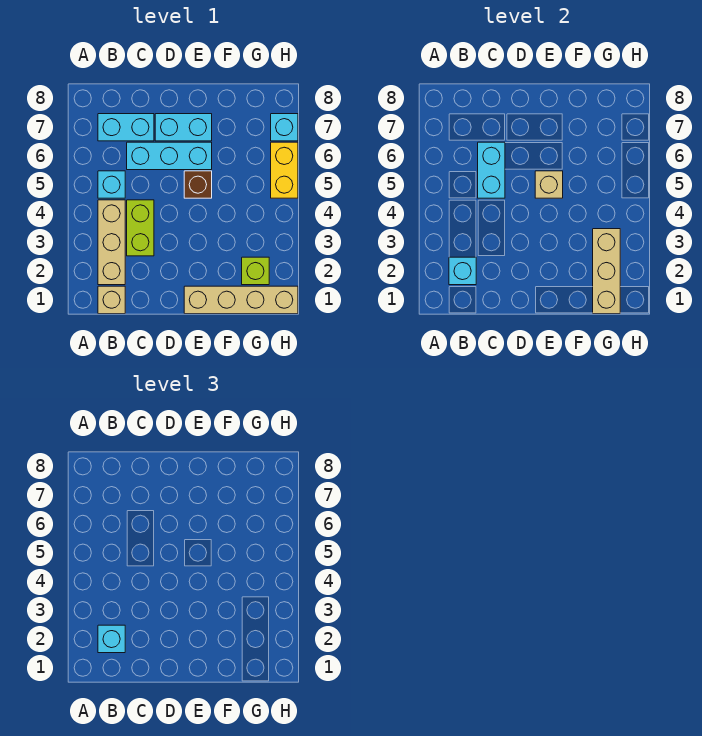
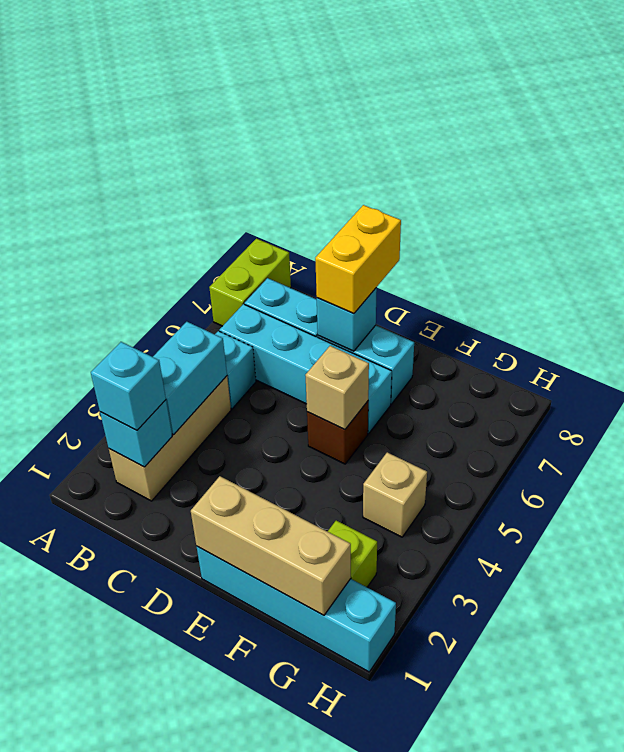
tan brick B1 level 1 -> tan brick G4 level 1
lime brick C3:C4 level 1 -> lime brick A7:A8 level 1
cyan brick C5:C6 level 2 -> cyan brick B3:B4 level 2
cyan brick C6:E6 level 1 -> cyan brick B6:E6 level 1
tan brick E1:H1 level 1 -> cyan brick E1:H1 level 1
tan brick G1:G3 level 2 -> tan brick E1:G1 level 2
yellow brick H5:H6 level 1 -> yellow brick D7:D8 level 3
cyan brick H7 level 1 -> cyan brick D7 level 2

